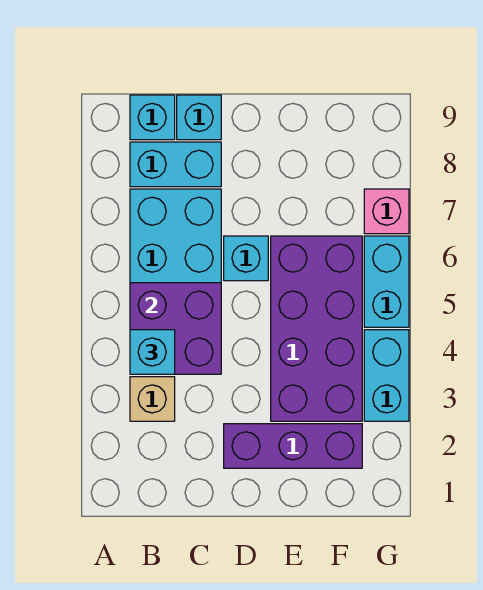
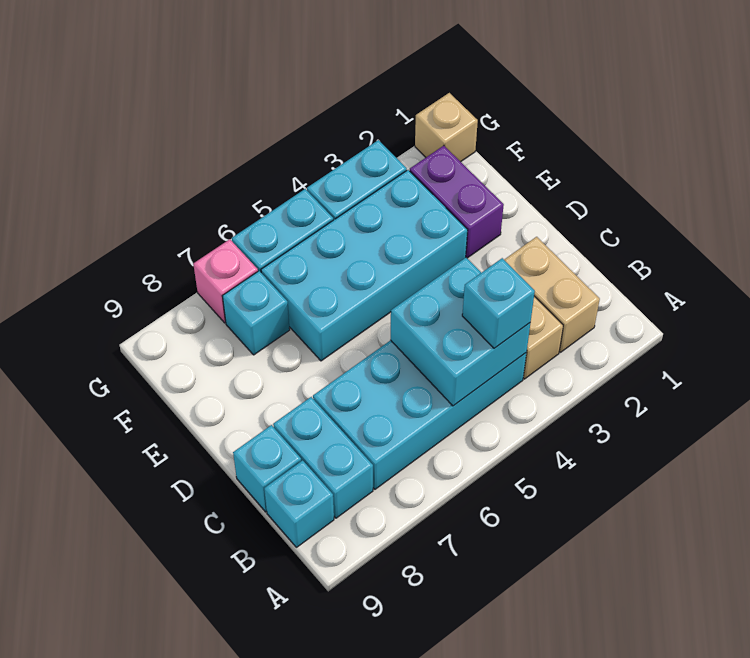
none -> tan brick B2:C2 level 1
purple brick B4:C5 level 2 -> cyan brick B4:C5 level 2
purple brick D2:F2 level 1 -> purple brick E2:F2 level 1
cyan brick D6 level 1 -> cyan brick F7 level 1
purple brick E3:F6 level 1 -> cyan brick E3:F6 level 1
none -> tan brick G1 level 1

